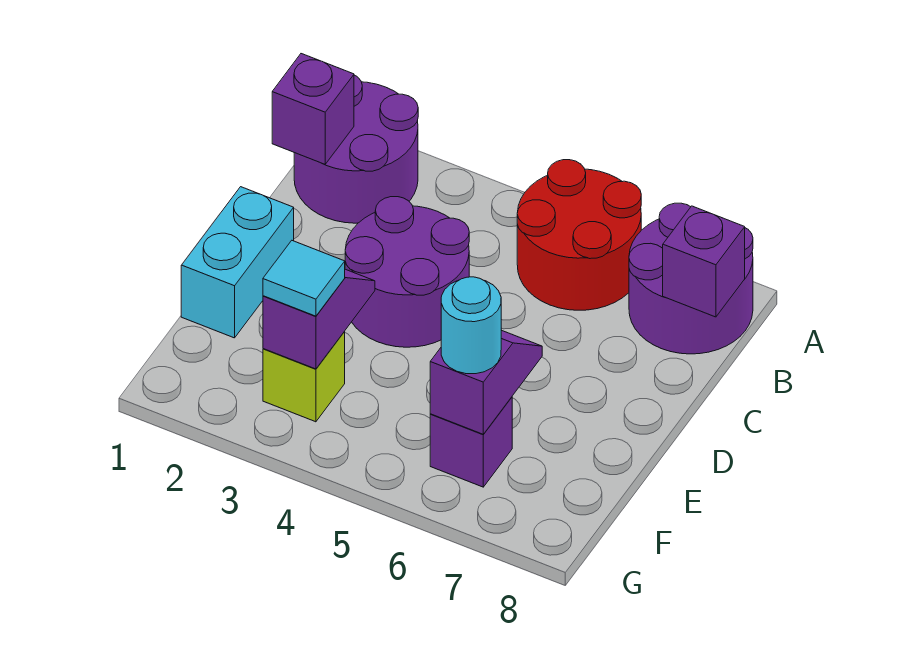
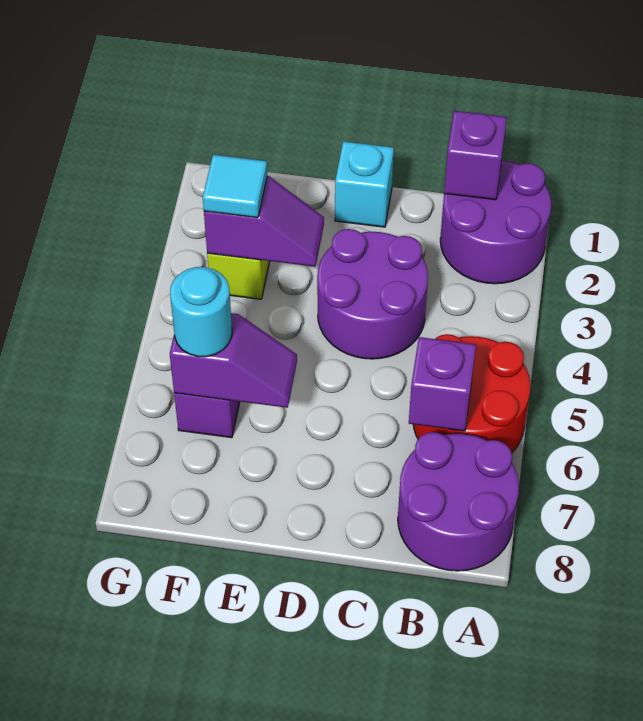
purple brick B8 level 2 -> purple brick B6 level 2
cyan brick D1:E1 level 1 -> cyan brick D1 level 1

